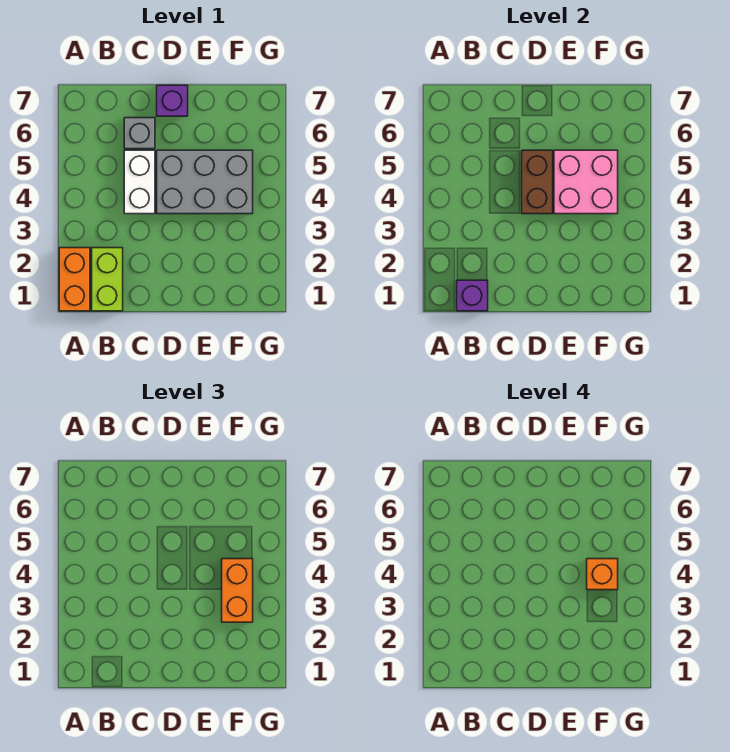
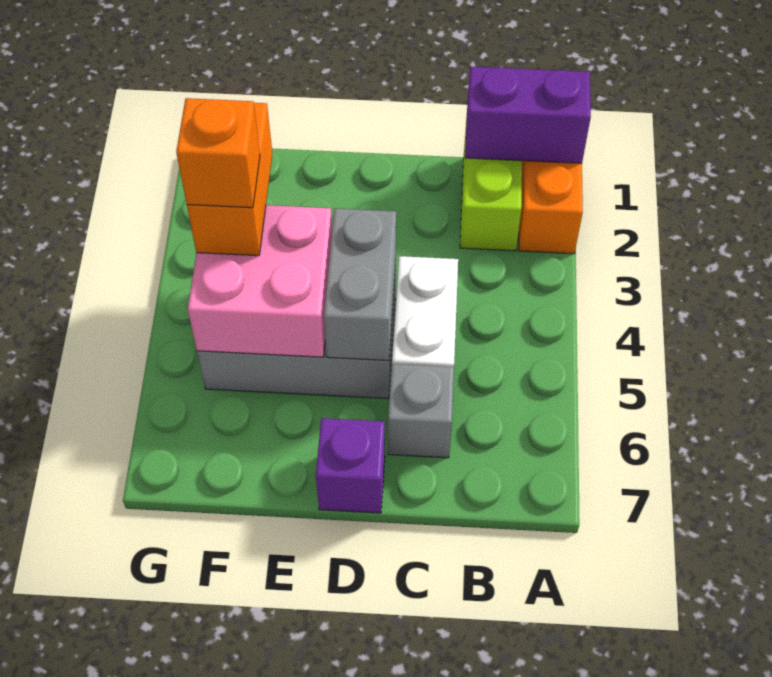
purple brick B1 level 2 -> purple brick A1:B1 level 2
brown brick D4:D5 level 2 -> grey brick D4:D5 level 2

